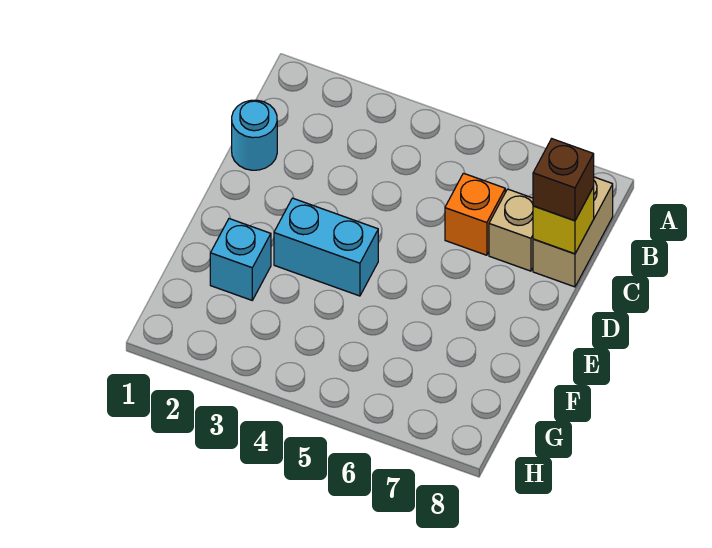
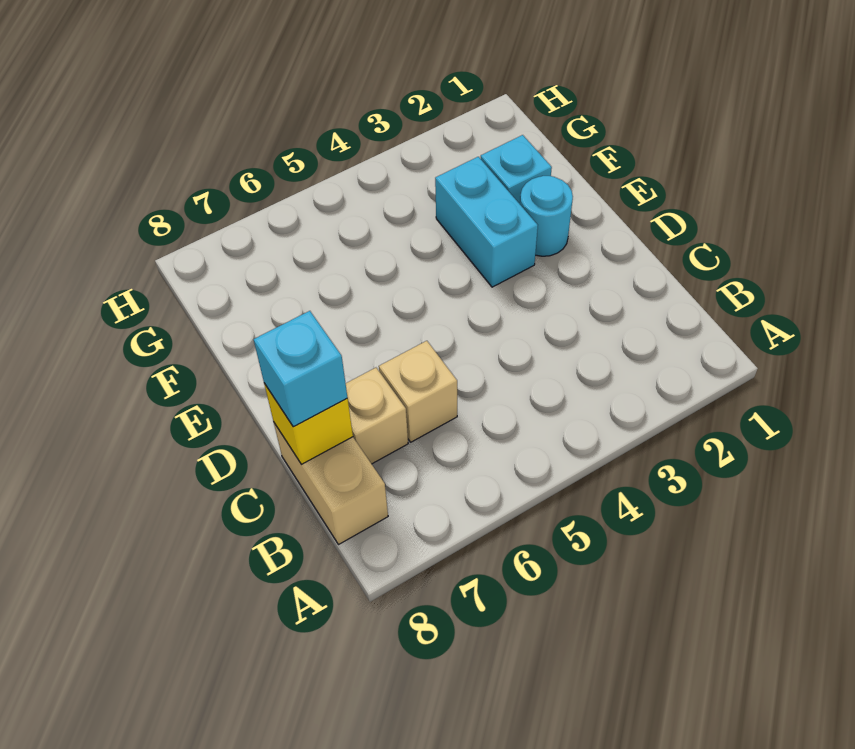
cyan round brick C1 level 1 -> cyan round brick E2 level 1
orange brick C6 level 1 -> tan brick C6 level 1
brown brick C8 level 3 -> cyan brick C8 level 3
cyan brick E3:E4 level 1 -> cyan brick E3:F3 level 1

